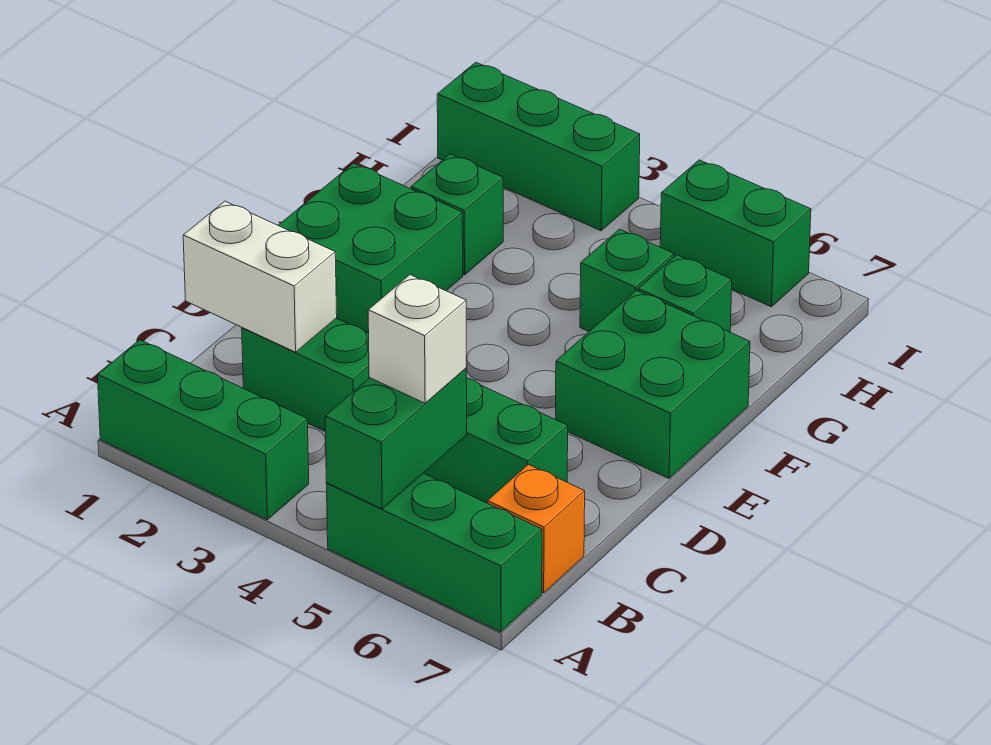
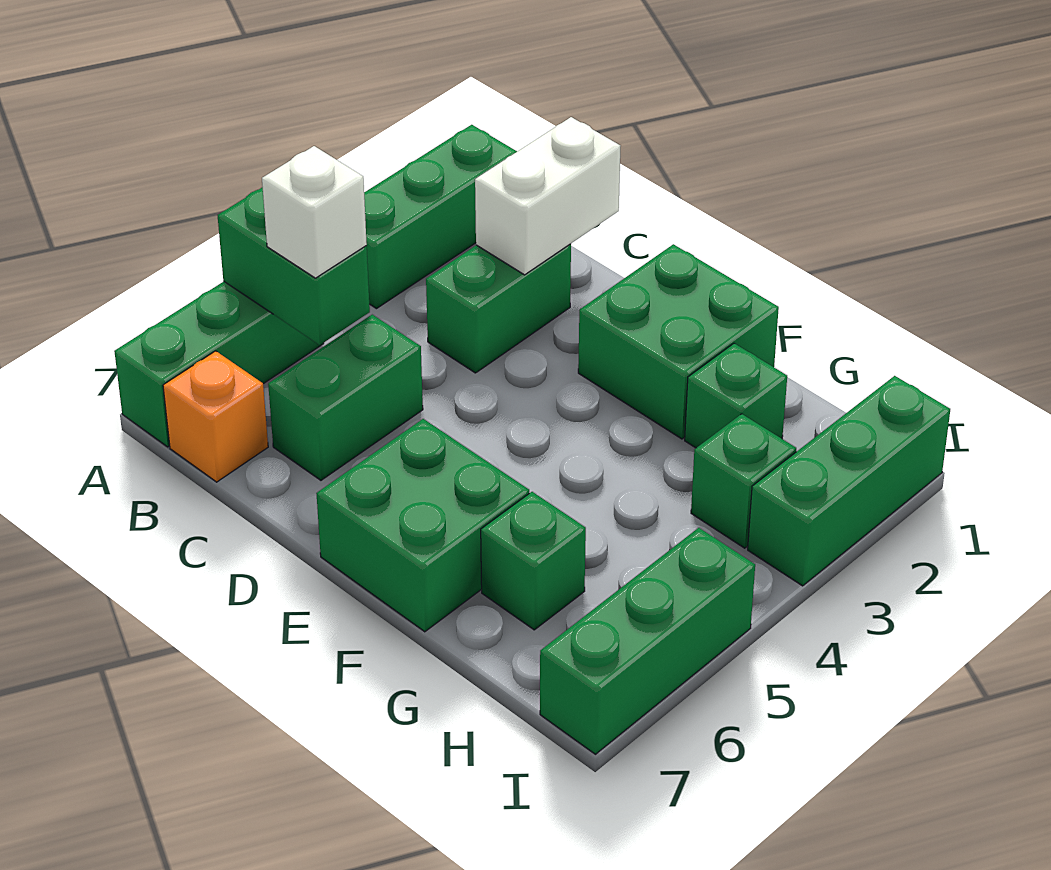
green brick G5 level 1 -> green brick H3 level 1
green brick I5:I6 level 1 -> green brick I5:I7 level 1

